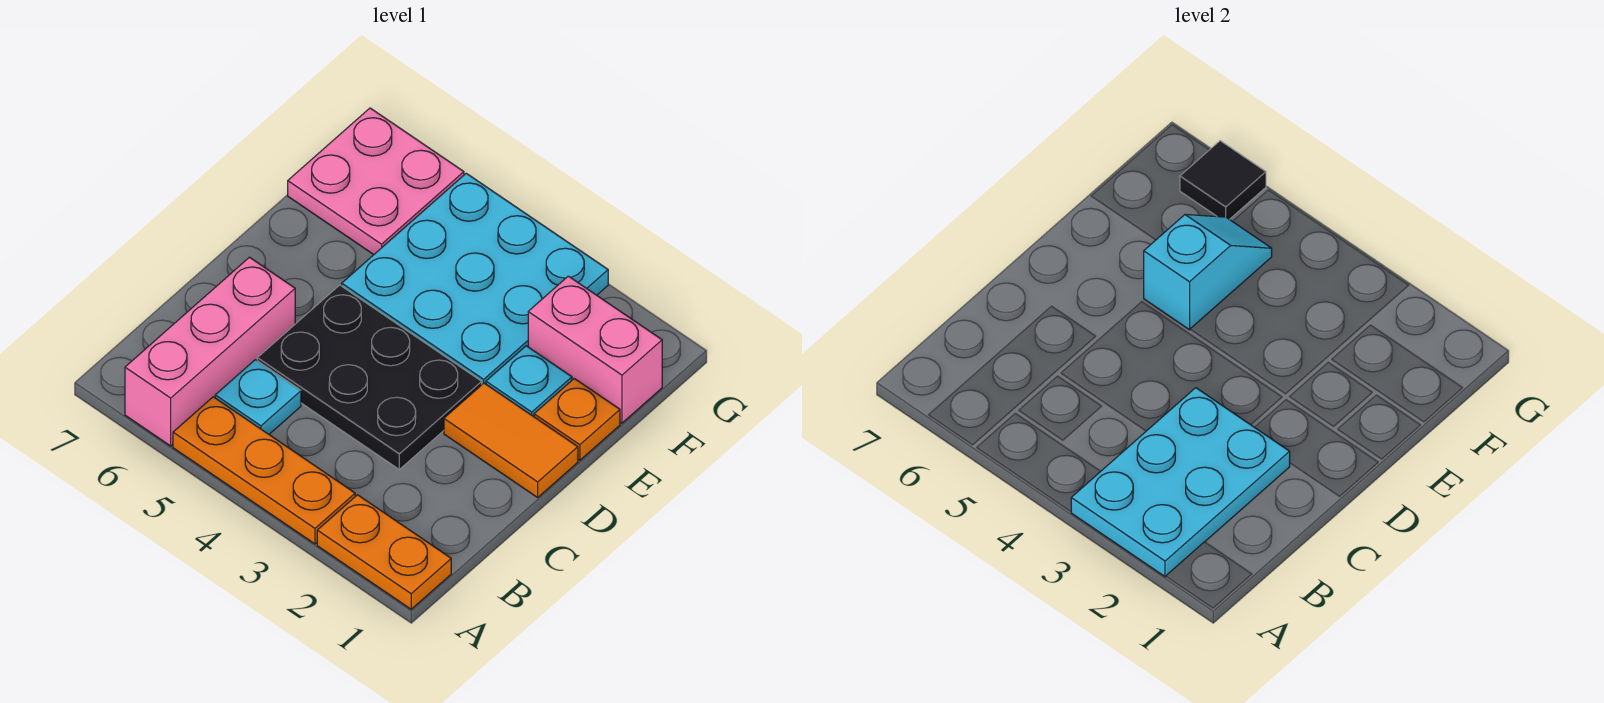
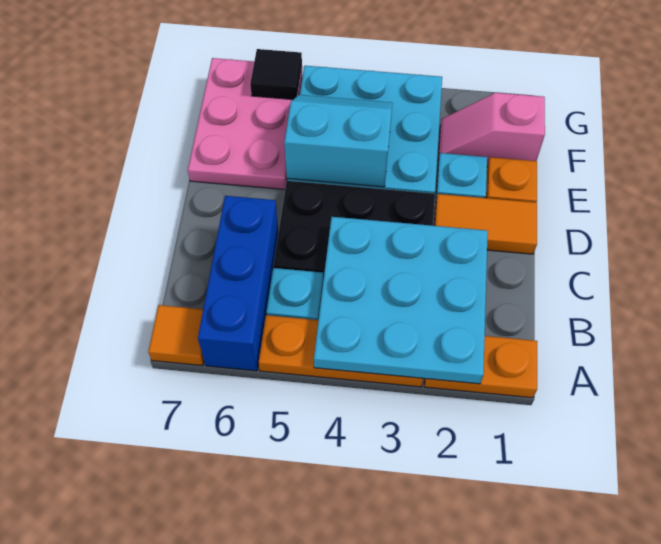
cyan plate A2:C3 level 2 -> cyan plate A2:C4 level 2
pink brick A6:C6 level 1 -> blue brick A6:C6 level 1
none -> orange tile A7 level 1
cyan slope E5:F5 level 2 top E -> cyan slope E4:F5 level 2 top E
pink brick F1:F2 level 1 -> pink slope F1:F2 level 1 top 1
pink plate F6:G7 level 1 -> pink plate E6:G7 level 1

